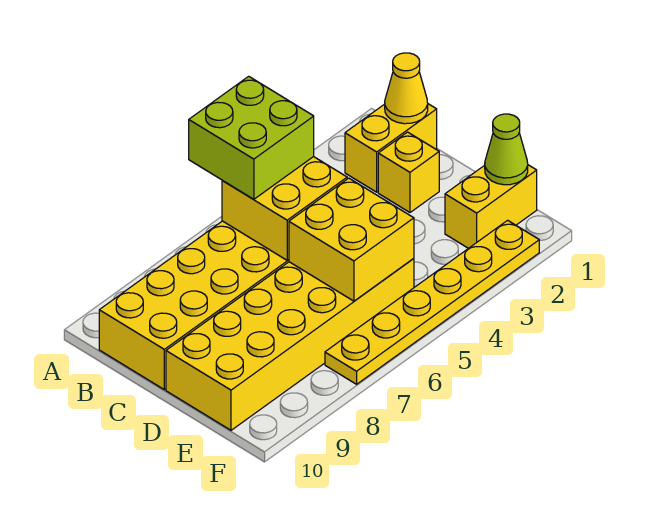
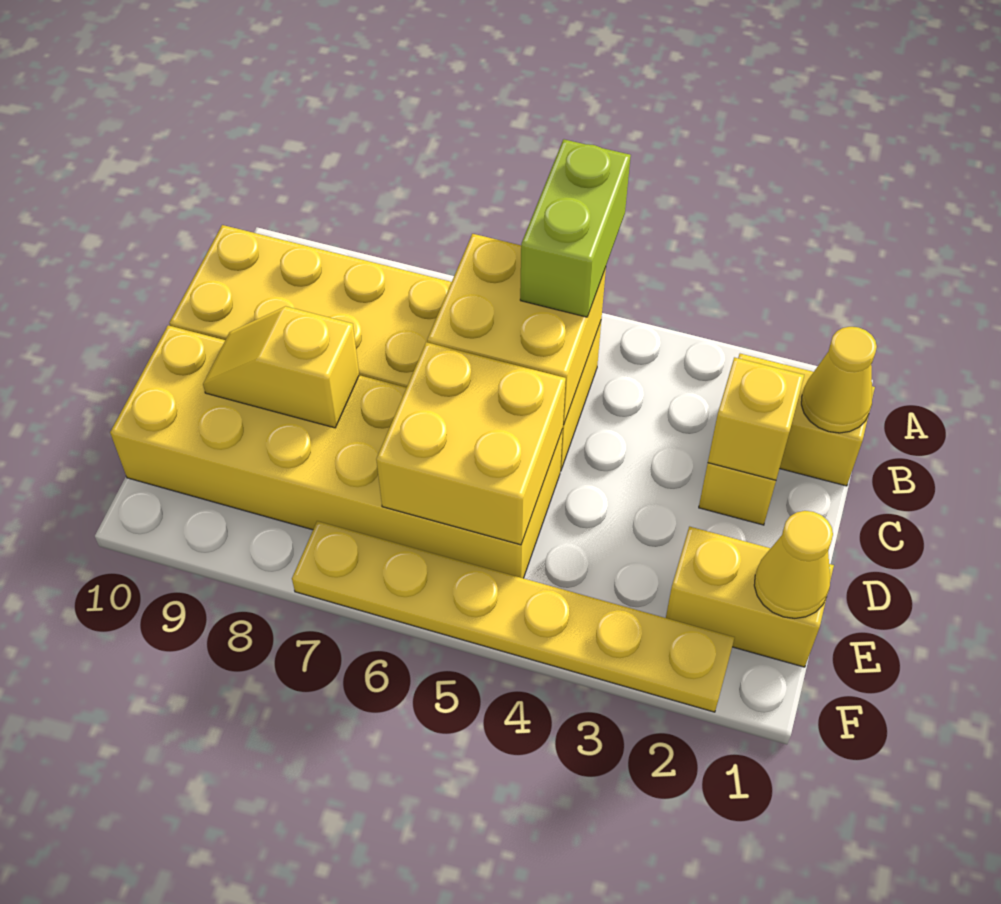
lime brick A5:B6 level 3 -> lime brick A5:B5 level 3
none -> yellow brick C2 level 2
none -> yellow slope D8:D9 level 2 top 8
lime cone E1 level 2 -> yellow cone E1 level 2

